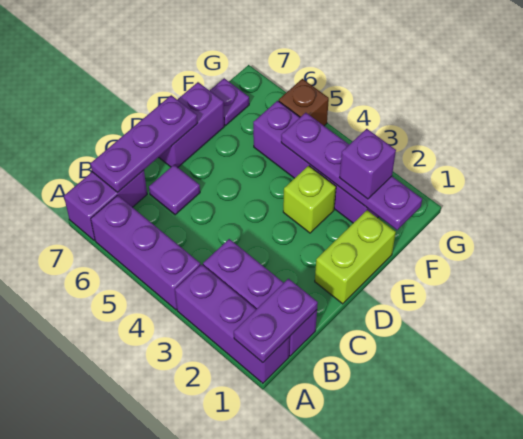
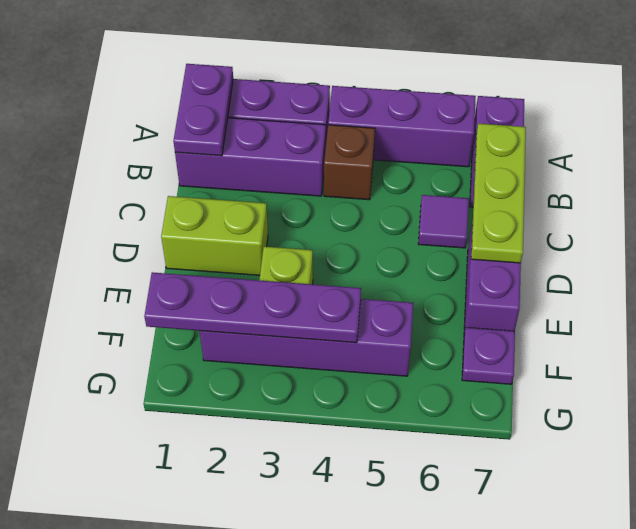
purple plate B7:D7 level 2 -> lime plate B7:D7 level 2
lime brick D1:E1 level 1 -> lime brick D1:D2 level 1
purple brick F2 level 3 -> none
brown brick G5 level 1 -> brown brick B4 level 1

